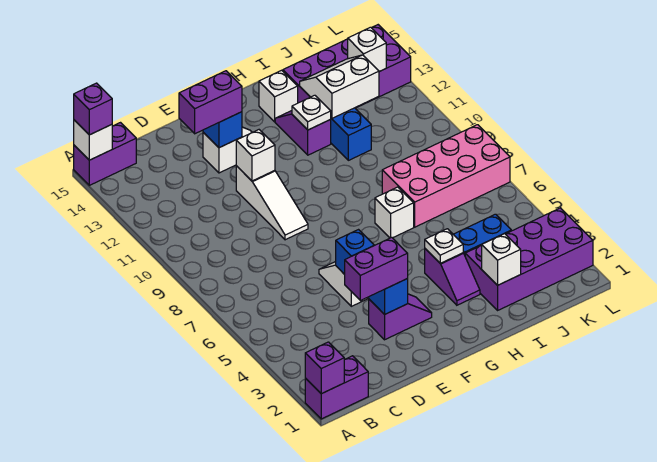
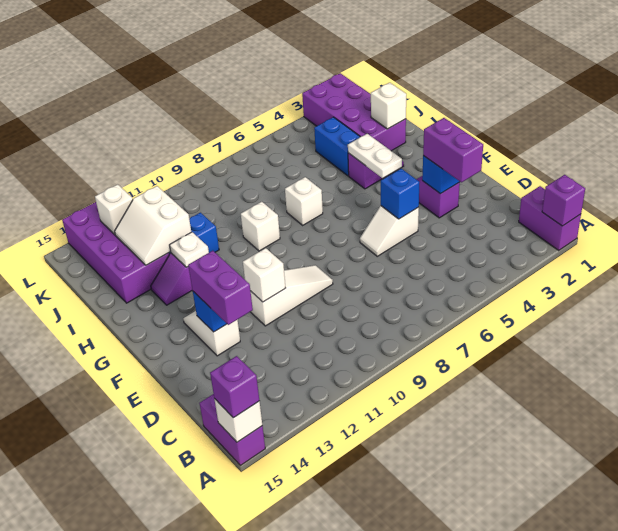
white plate H4 level 2 -> white plate G4:H4 level 2
white brick H14 level 1 -> white brick H9 level 1
pink brick I7:L8 level 1 -> none

